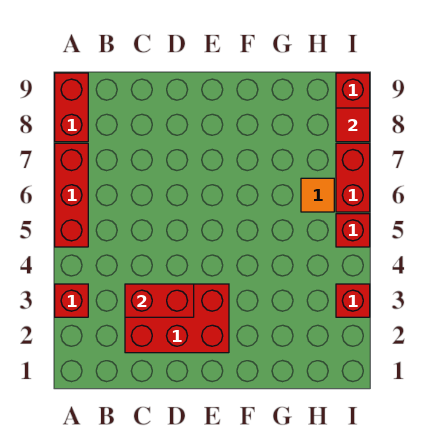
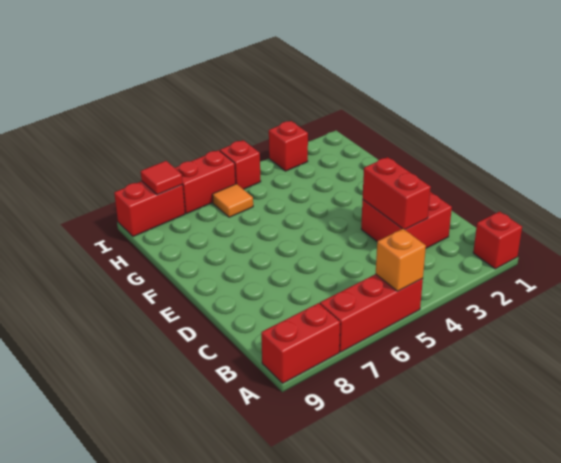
red brick A3 level 1 -> red brick A1 level 1
none -> orange brick A5 level 2
red brick C2:E3 level 1 -> red brick C2:D3 level 1

